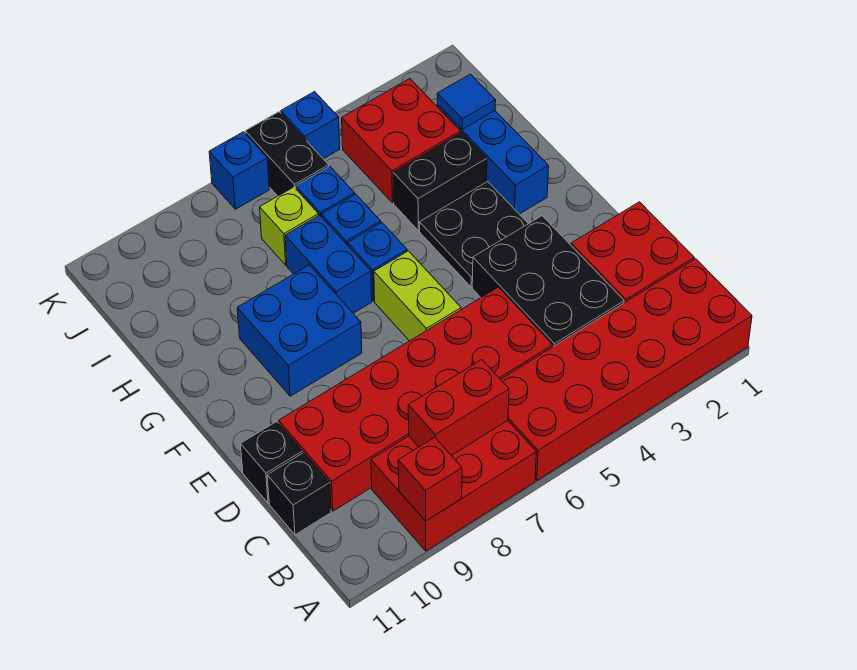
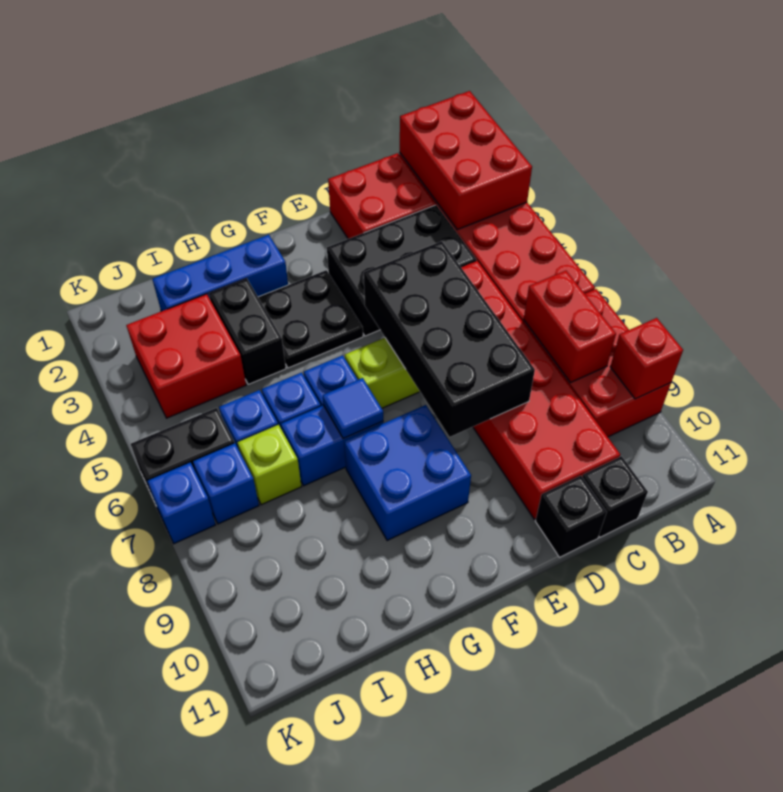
none -> red brick A1:B3 level 2
none -> black brick D5:E8 level 2
blue tile I2 level 2 -> blue tile G7 level 2
blue brick K5 level 1 -> blue brick J7 level 1

